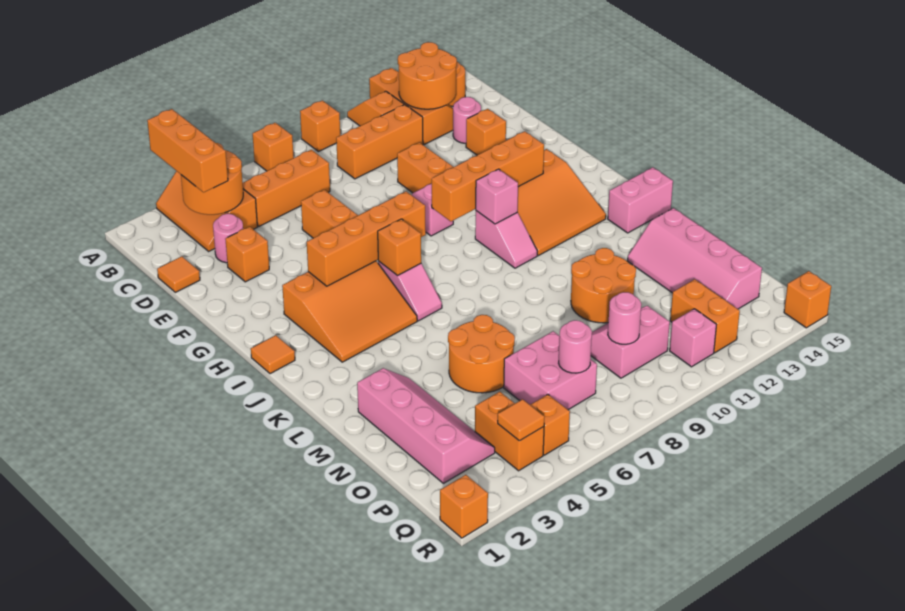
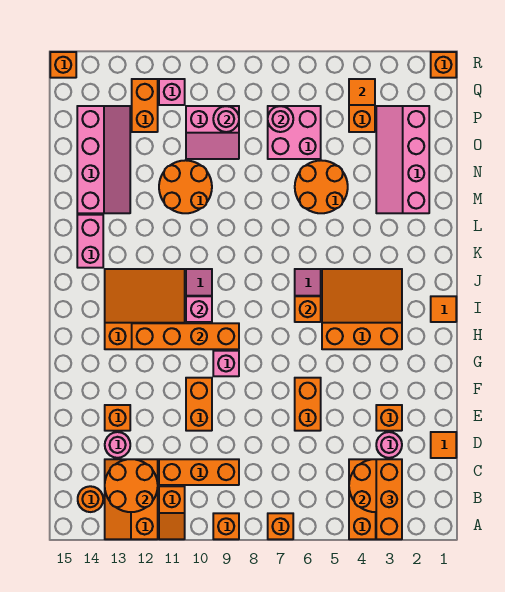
orange brick C5:C7 level 1 -> none
orange brick H4:H7 level 2 -> none
pink brick K14:K15 level 1 -> pink brick K14:L14 level 1
orange brick Q5 level 1 -> none

